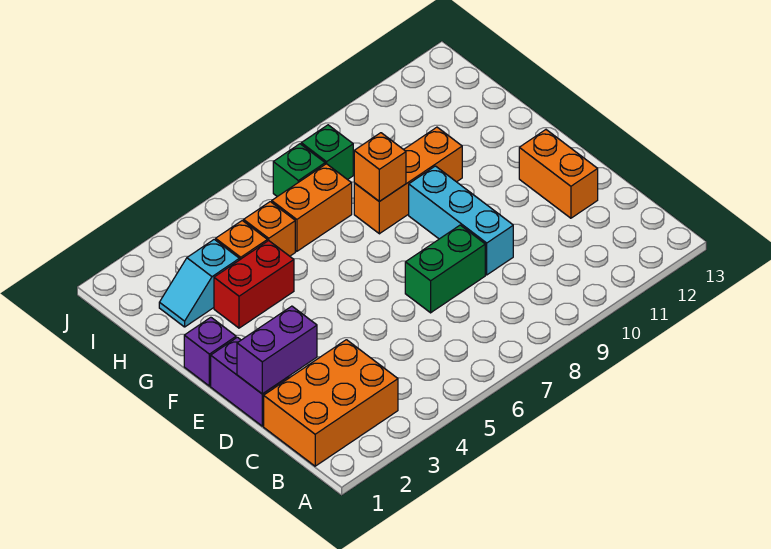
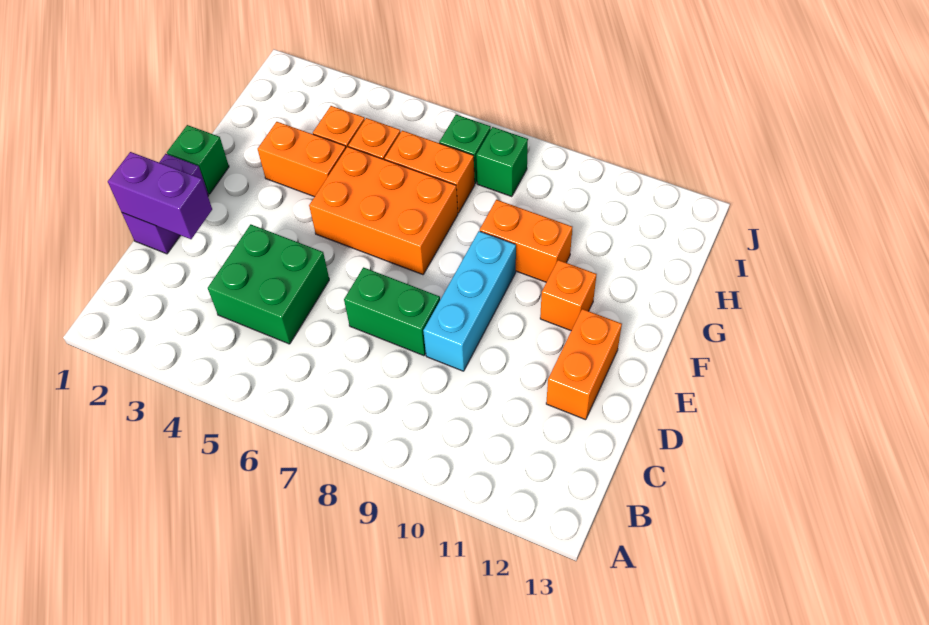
orange brick B1:C3 level 1 -> orange brick F5:G7 level 1
none -> green brick C4:D5 level 1
purple brick F1 level 1 -> green brick F1 level 1
red brick G3:G4 level 1 -> orange brick G3:G4 level 1
orange brick G8:G10 level 1 -> orange brick G9:G10 level 1
orange brick G8 level 2 -> orange brick F11 level 1
cyan slope H2:H3 level 1 top 3 -> none

